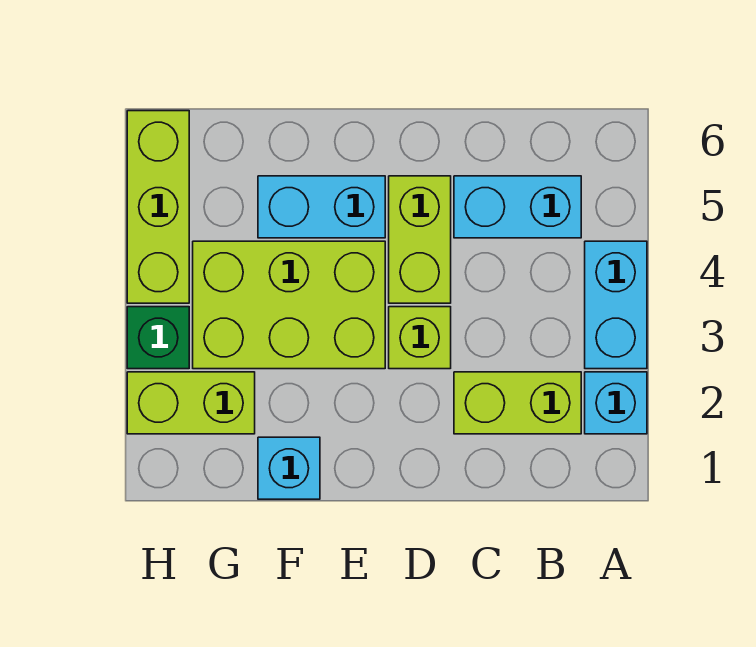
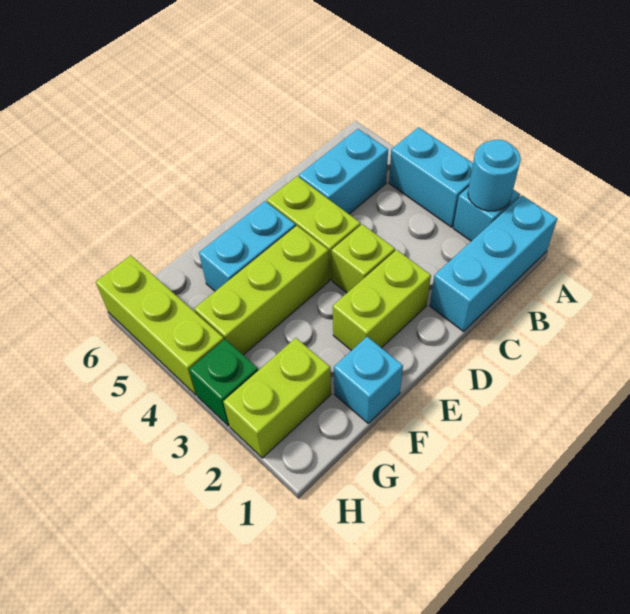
none -> cyan brick A1:C1 level 1
none -> cyan round brick A2 level 2
lime brick B2:C2 level 1 -> lime brick D2:E2 level 1
lime brick E3:G4 level 1 -> lime brick E4:G4 level 1

